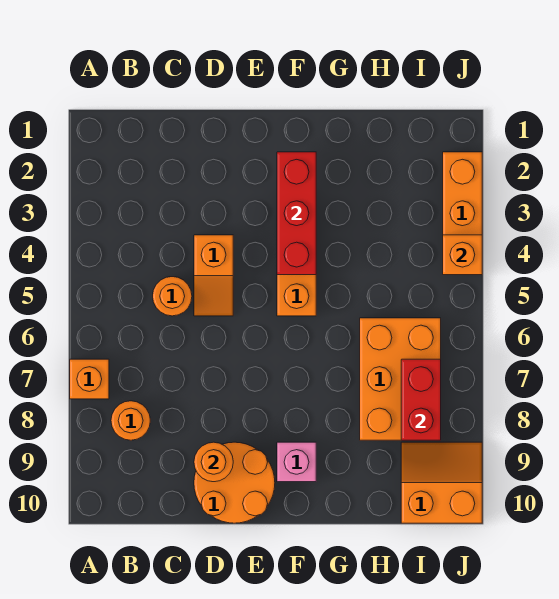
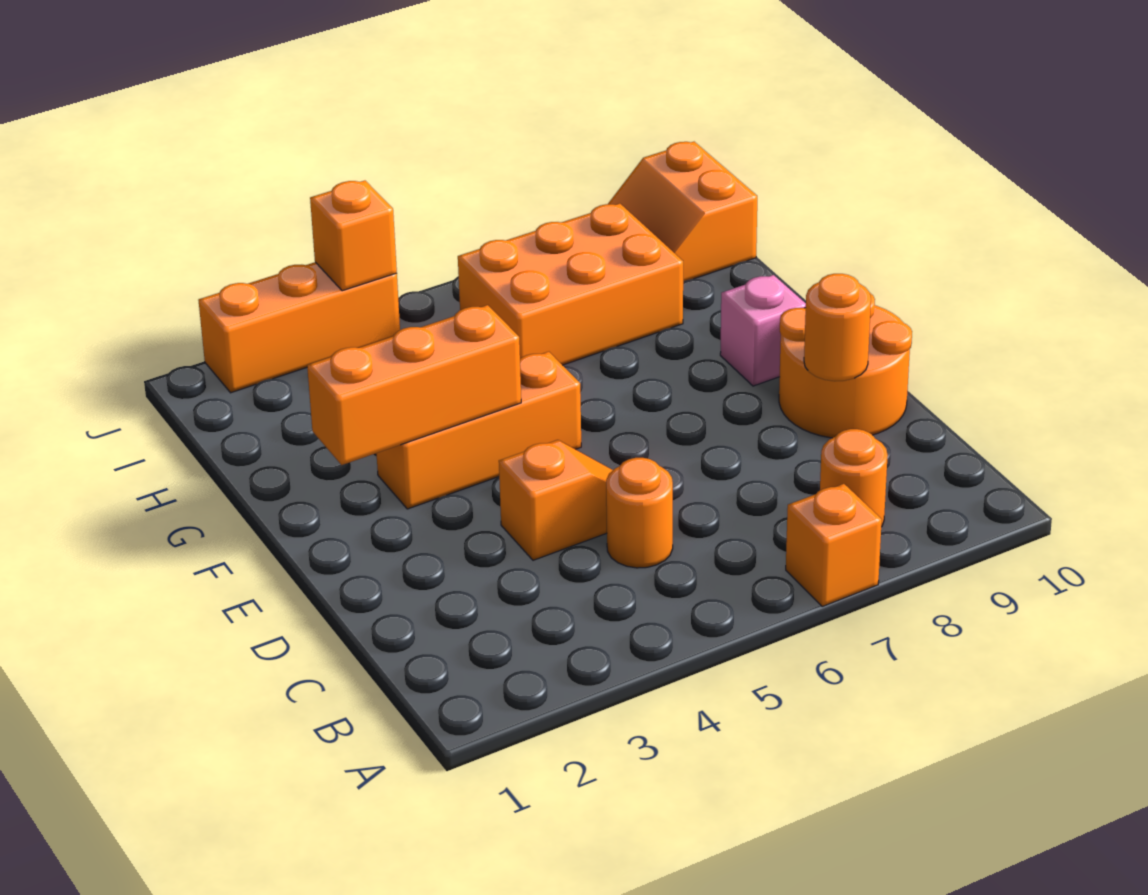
red brick F2:F4 level 2 -> orange brick F2:F4 level 2
red brick I7:I8 level 2 -> none

